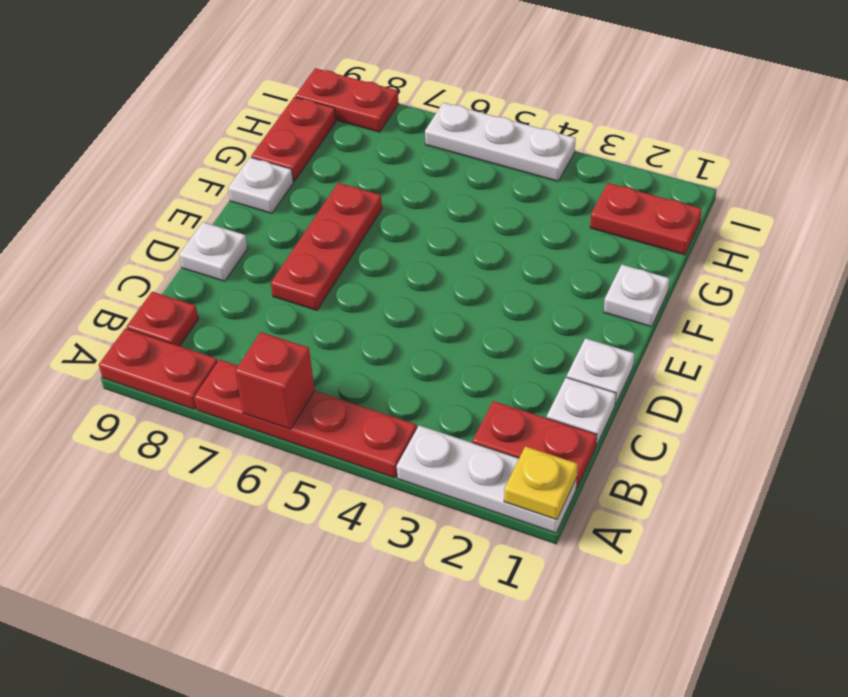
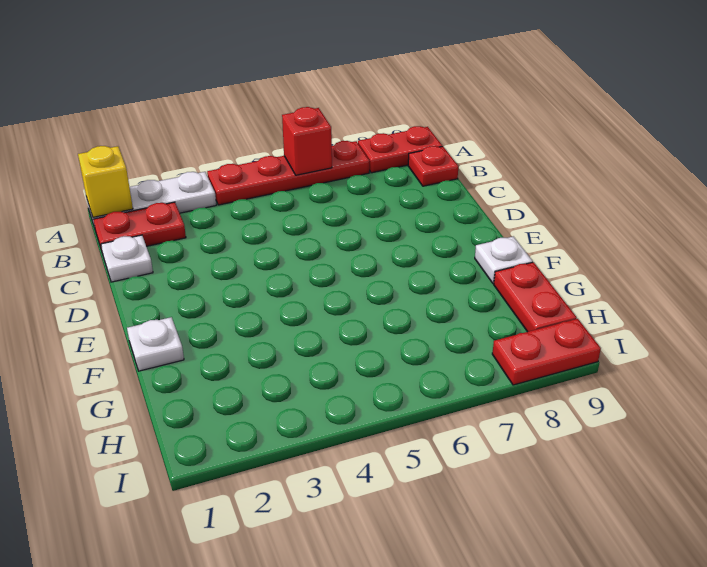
yellow plate A1 level 2 -> yellow brick A1 level 2
white plate D1 level 1 -> none
red plate D7:F7 level 1 -> none
white plate D9 level 1 -> none
red plate H1:H2 level 1 -> none
white plate I4:I6 level 1 -> none

